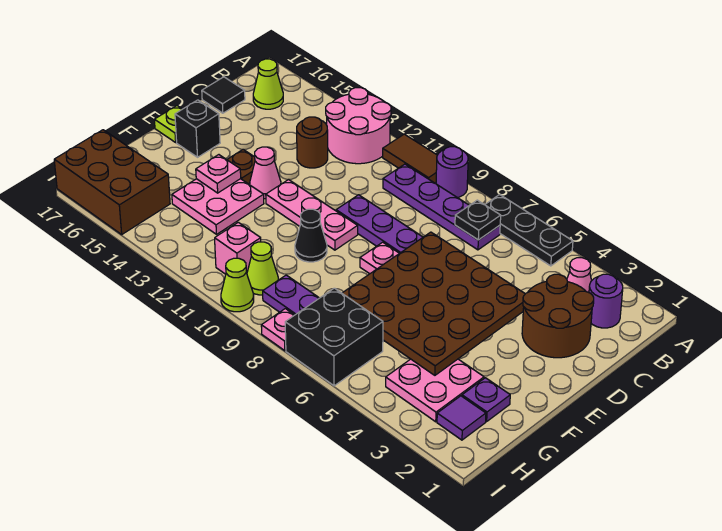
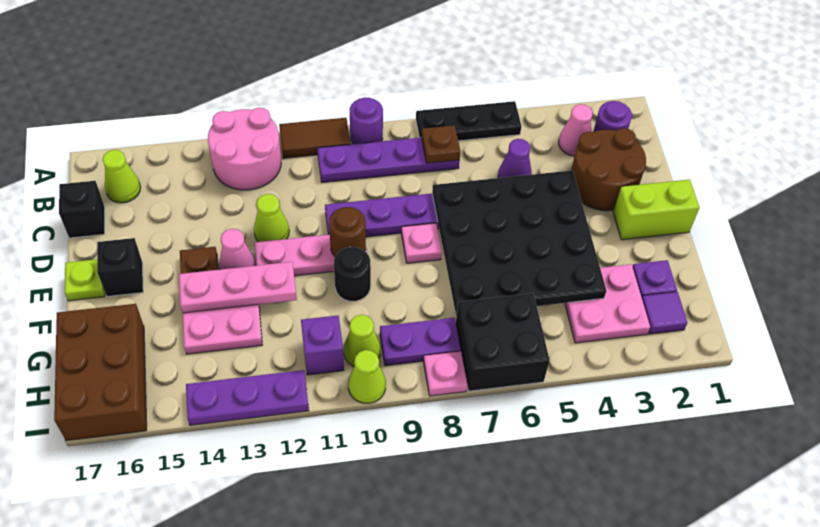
black plate B7 level 2 -> brown plate B7 level 2
none -> purple cone C5 level 1
brown round brick C13 level 1 -> brown round brick E10 level 2
black tile C17 level 1 -> black brick C17 level 1
brown plate D4:G7 level 2 -> black plate D4:G7 level 2
none -> lime cone D12 level 1
none -> lime brick E1:E2 level 1
black cone F10 level 1 -> black round brick F10 level 1
pink plate F14 level 2 -> pink plate F12:F14 level 2
pink brick H11 level 1 -> purple brick H11 level 1
brown brick H15:I17 level 1 -> brown brick G16:I17 level 1
none -> purple plate I12:I14 level 1

